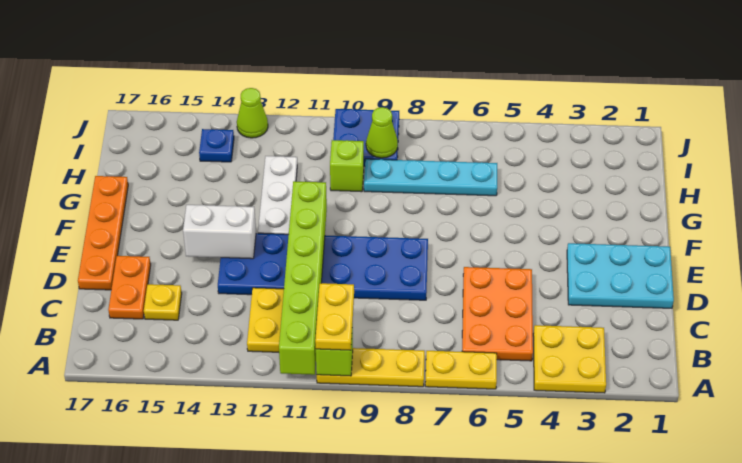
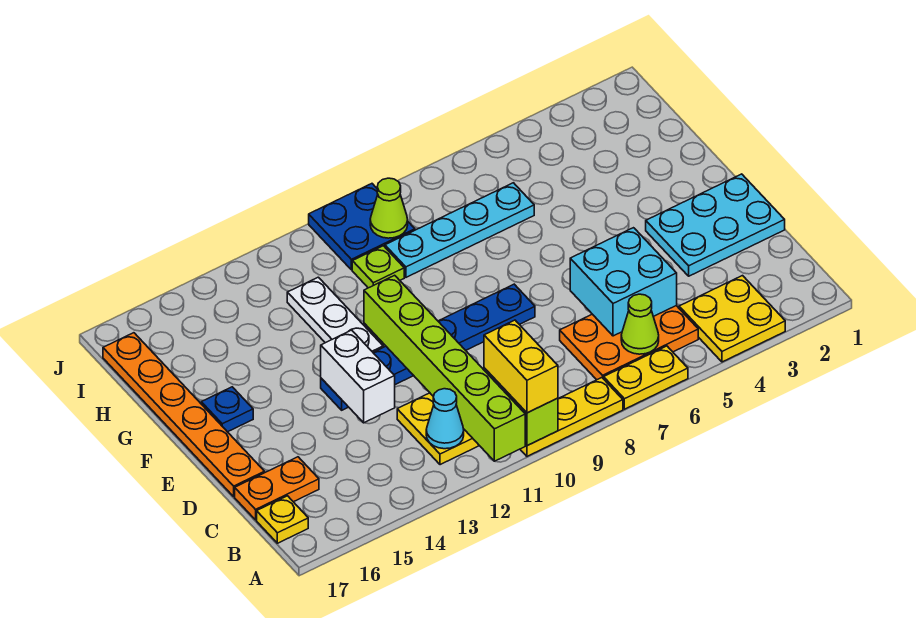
yellow plate A10:B10 level 3 -> yellow brick A10:B10 level 3
orange plate B5:D6 level 1 -> orange plate B5:C7 level 1
none -> cyan cone B12 level 2
none -> cyan brick C5:D6 level 2
yellow plate C15 level 1 -> yellow plate B17 level 1
orange plate C16:D16 level 1 -> orange plate C16:C17 level 1
blue plate D8:E13 level 1 -> blue plate E8:E13 level 1
orange plate D17:G17 level 1 -> orange plate D17:I17 level 1
white brick E13:E14 level 2 -> white brick D13:E13 level 2
lime brick H10 level 1 -> lime plate H10 level 1
blue plate I14 level 1 -> blue plate F16 level 1
lime cone J13 level 1 -> lime cone B6 level 2

